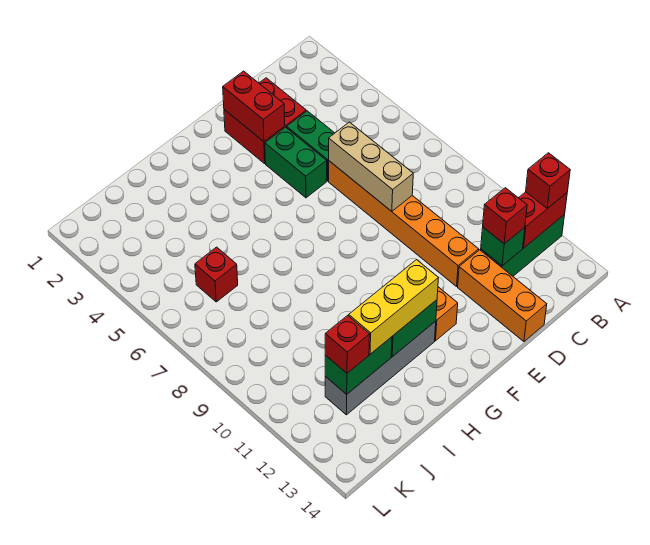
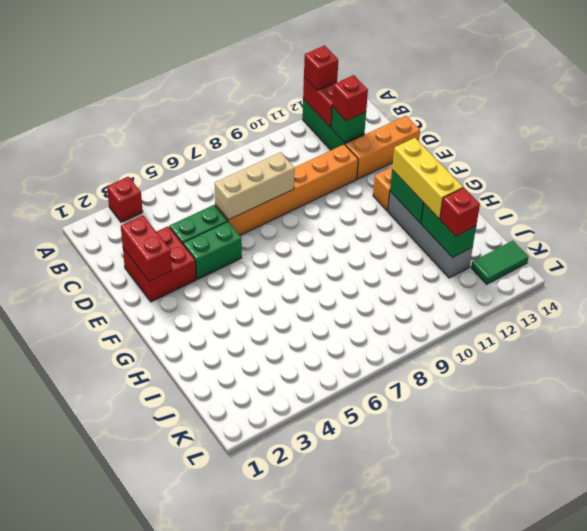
red brick E2:E3 level 2 -> red brick D2:E2 level 2
red brick J6 level 1 -> red brick A3 level 1
none -> green tile K13:K14 level 1

